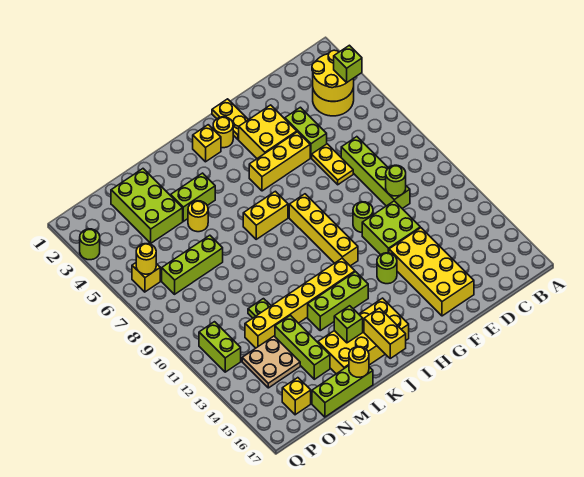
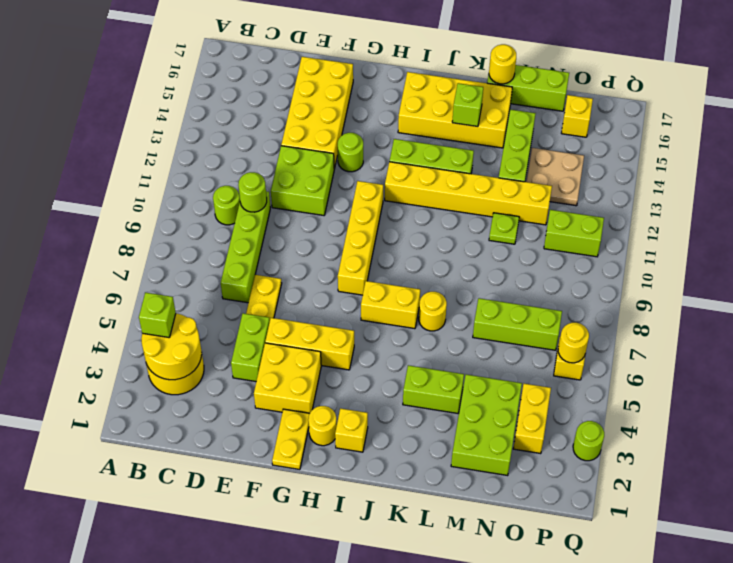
lime round brick F10 level 1 -> lime round brick C10 level 1
yellow brick J16:J17 level 2 -> yellow brick O3:O4 level 1
yellow round brick L5 level 1 -> yellow round brick K7 level 1
lime brick P11:P12 level 1 -> lime brick O11:P11 level 1

